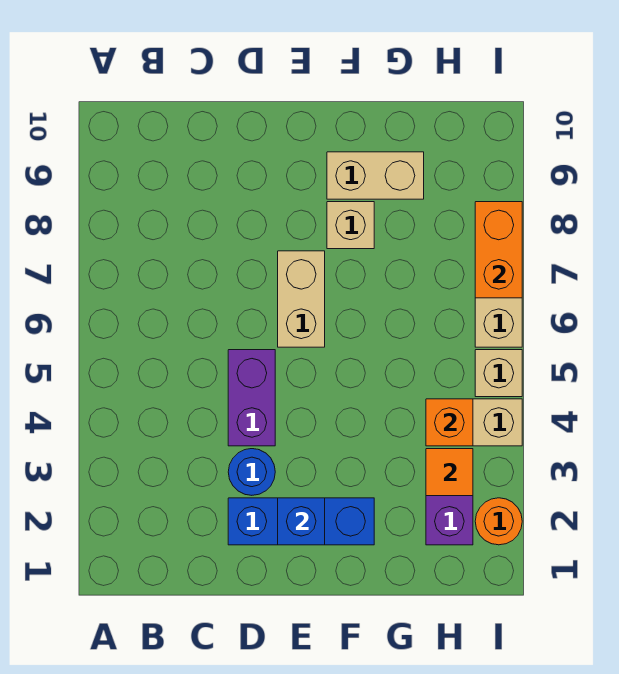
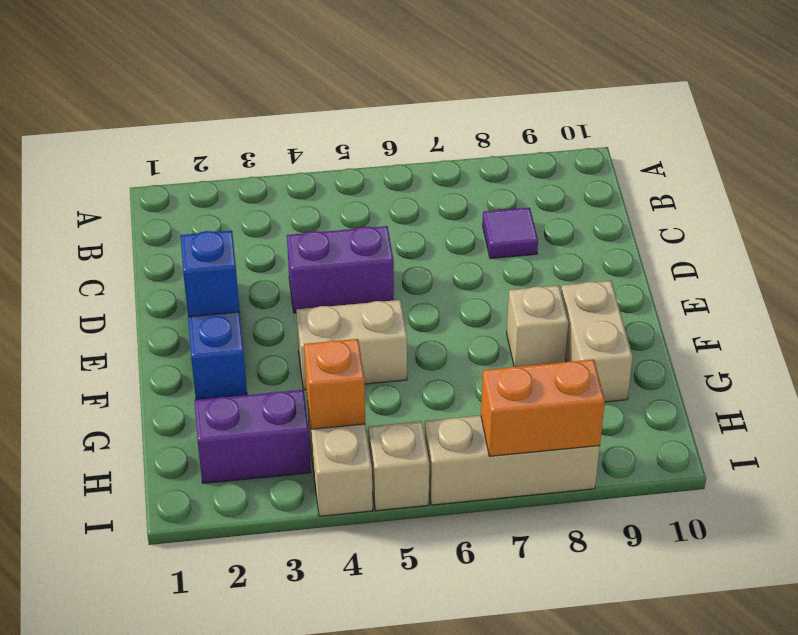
none -> purple tile C8 level 1
blue round brick D3 level 1 -> none
tan brick E6:E7 level 1 -> tan brick F4:F5 level 1
orange tile H3 level 2 -> none
orange round brick I2 level 1 -> none

